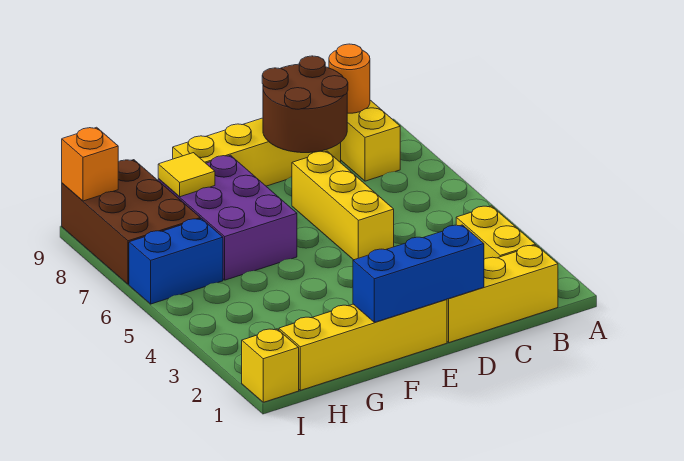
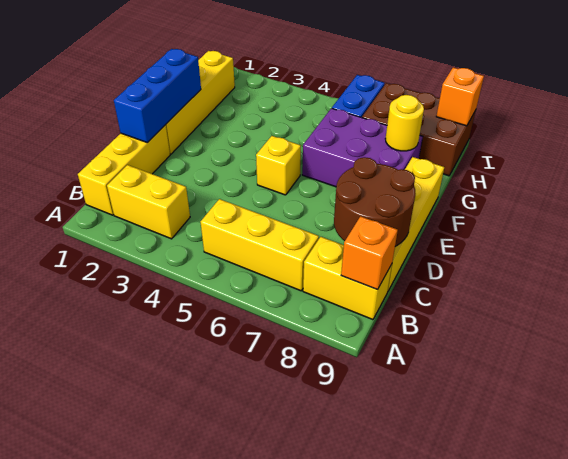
orange round brick B9 level 2 -> orange brick B9 level 2
yellow brick D5:D7 level 1 -> yellow brick B5:B7 level 1
yellow tile G8 level 2 -> yellow round brick G8 level 2
yellow brick I1 level 1 -> yellow brick E5 level 1

